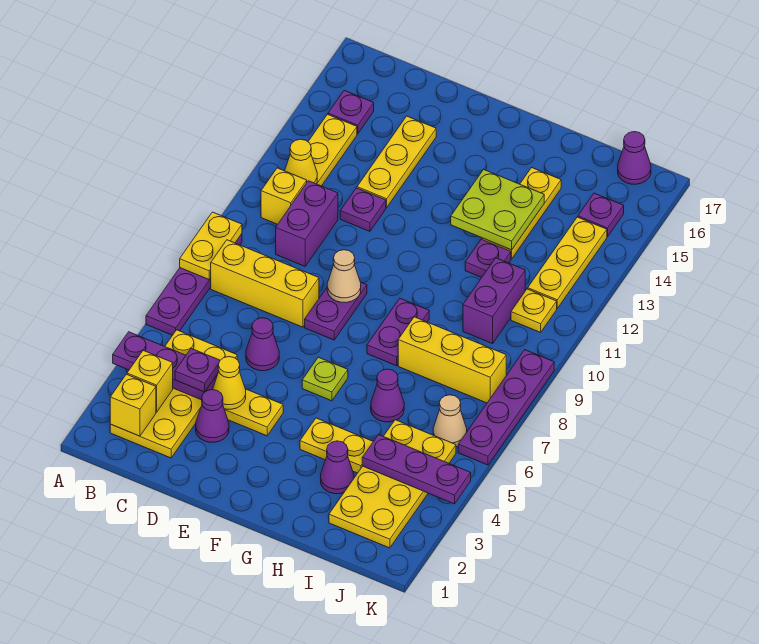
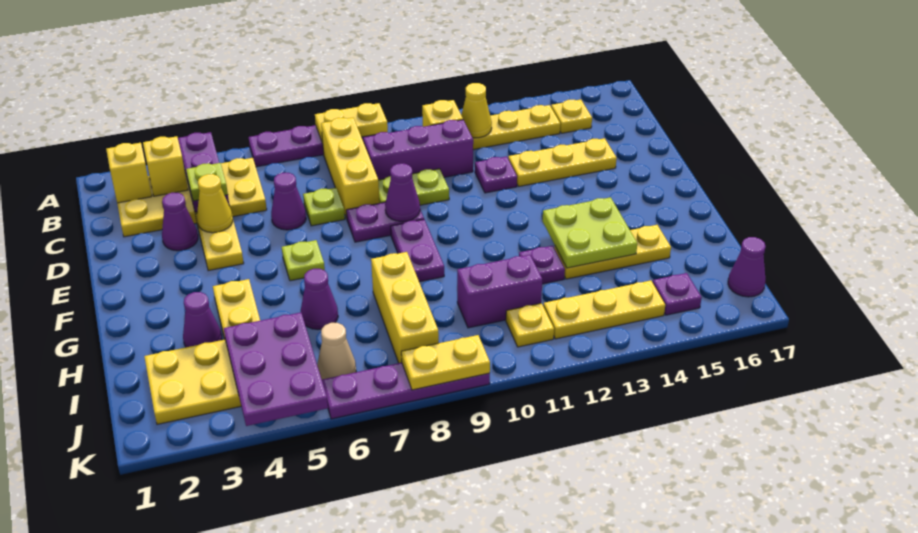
purple plate B15 level 1 -> yellow plate B15 level 1
purple plate C4 level 3 -> lime plate C4 level 3
purple brick C10:C11 level 1 -> purple brick C9:C11 level 1
none -> lime plate D7 level 1
none -> lime plate D9:D10 level 1
tan cone E9 level 2 -> purple cone E9 level 2
purple plate G8:G9 level 1 -> purple plate F9:G9 level 1
purple plate I4:K4 level 2 -> purple plate I4:K5 level 2
none -> yellow plate K8:K9 level 2

